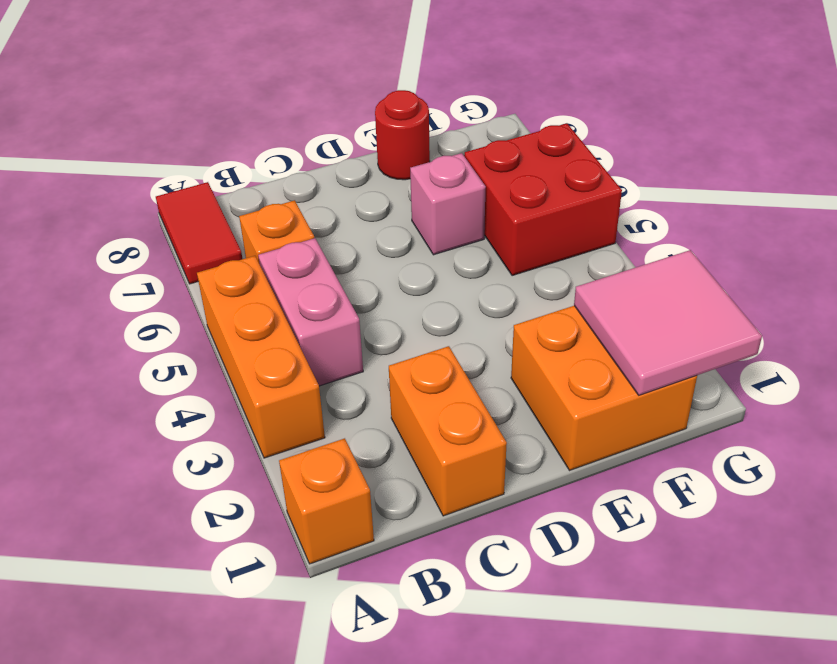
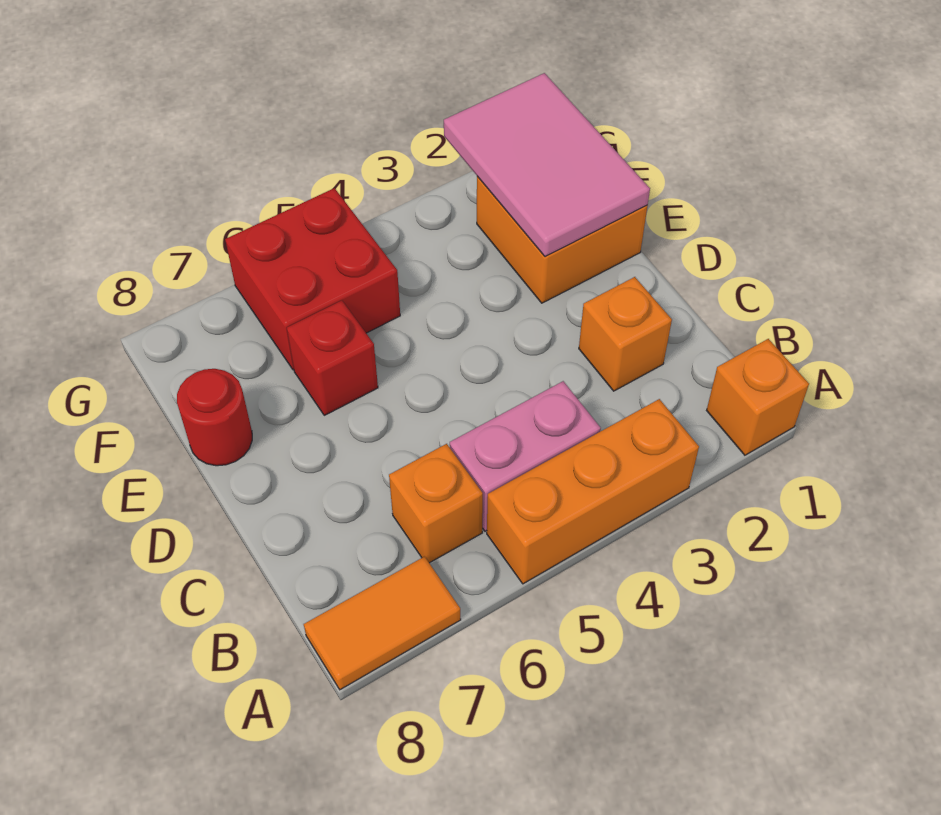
red tile A7:A8 level 1 -> orange tile A7:A8 level 1
orange brick C1:C2 level 1 -> orange brick C2 level 1
pink brick E6 level 1 -> red brick E6 level 1
pink tile F1:G2 level 2 -> pink tile E1:G2 level 2

